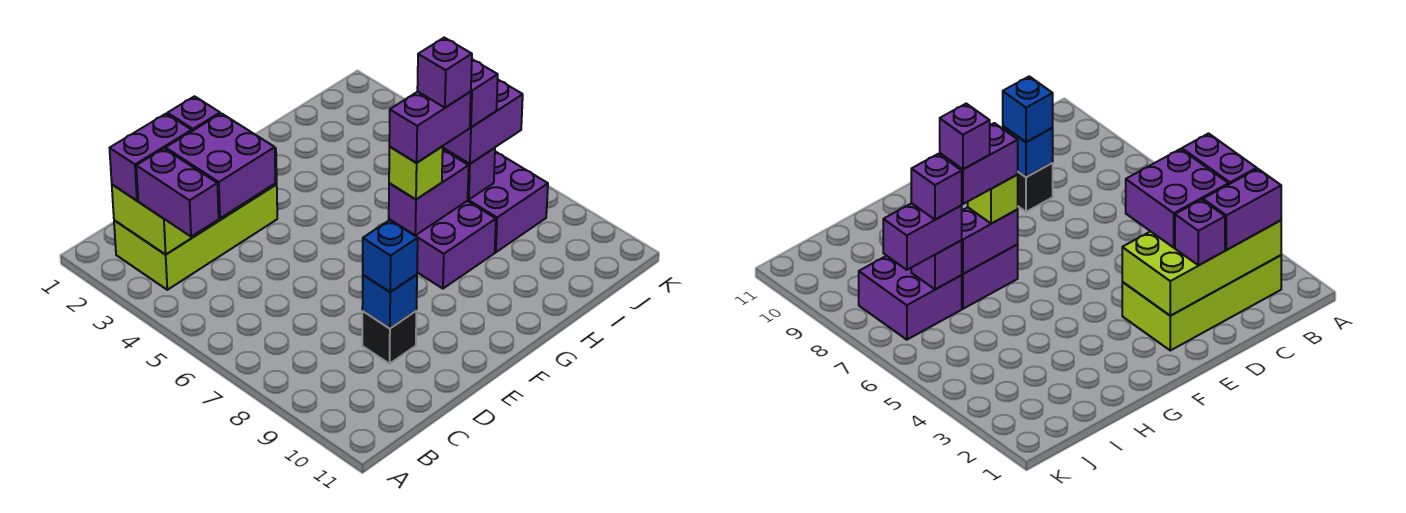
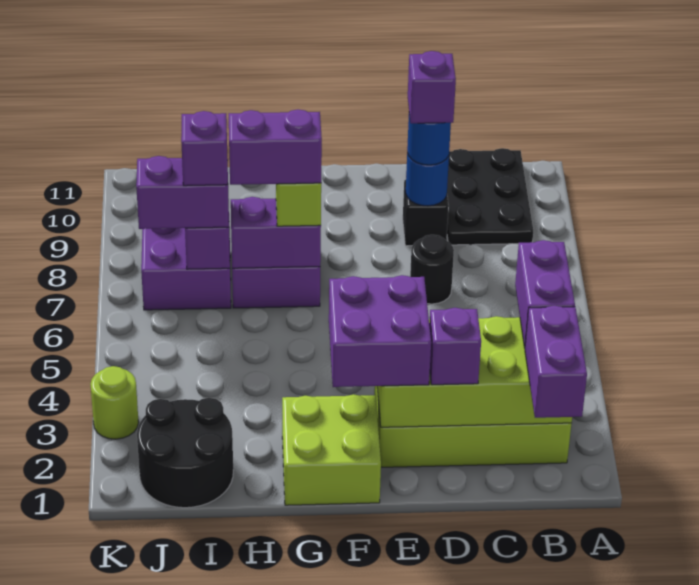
purple brick B2:C2 level 3 -> purple brick B1:B2 level 3
none -> black plate B9:C11 level 1
purple brick C3:D4 level 3 -> purple brick E2:F3 level 3
none -> black round brick D7 level 1
blue brick D9 level 2 -> blue round brick D9 level 2
blue brick D9 level 3 -> blue round brick D9 level 3
none -> lime brick F1:G2 level 1
purple brick H7 level 5 -> purple brick D9 level 4
none -> black round brick I1:J2 level 1
none -> lime round brick K3 level 1

